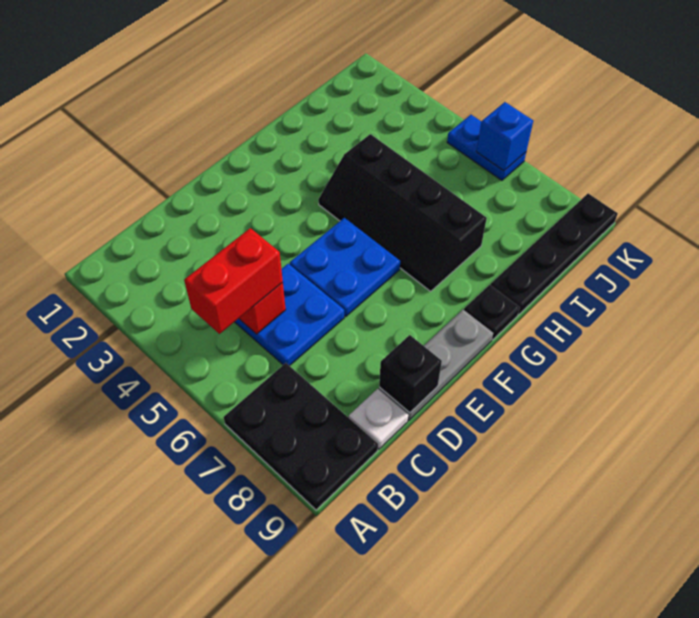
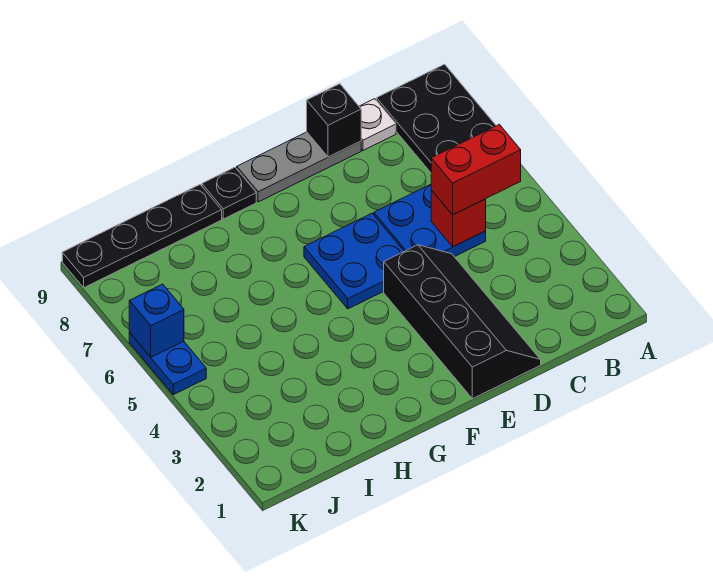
black slope G4:H7 level 1 top H -> black slope D1:E4 level 1 top E

